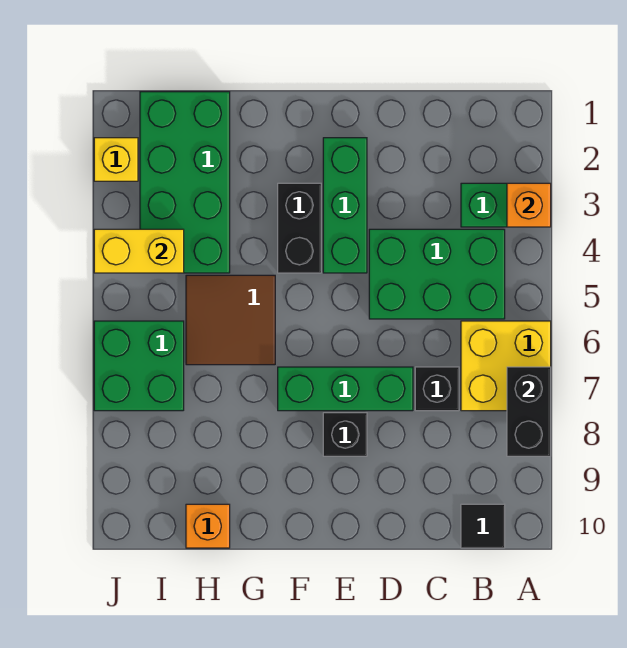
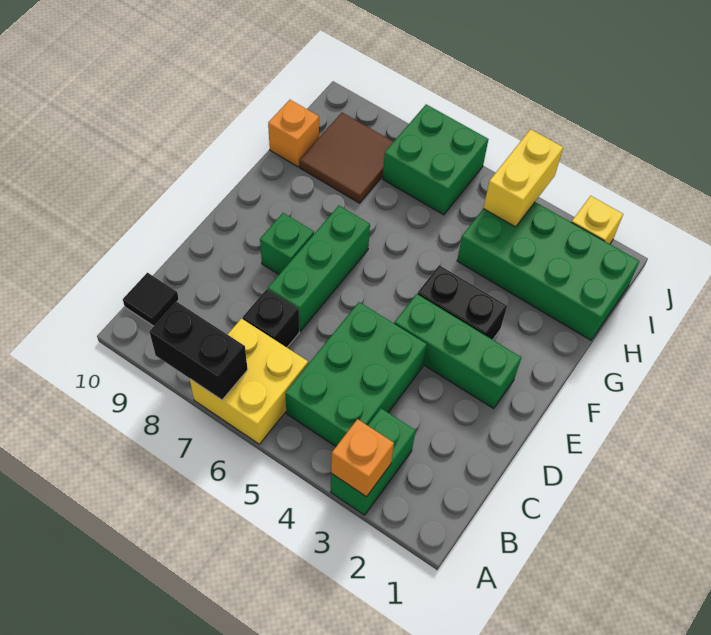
black brick E8 level 1 -> green brick E8 level 1
brown tile G5:H6 level 1 -> brown tile H8:I9 level 1

